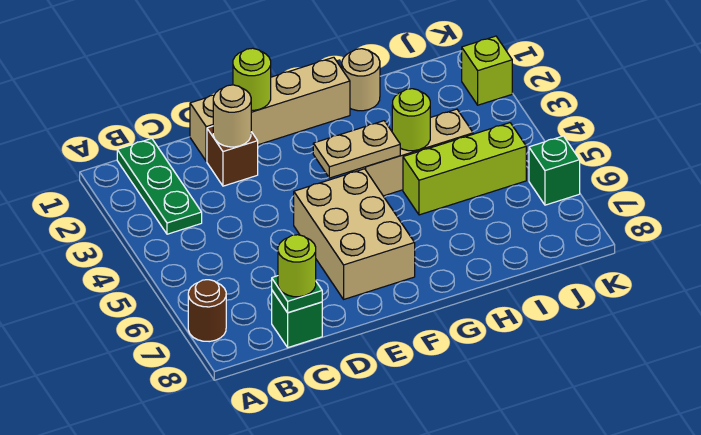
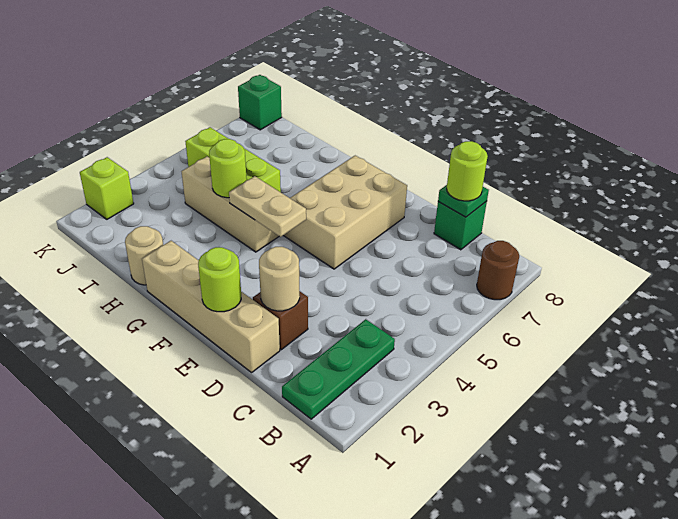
green brick K6 level 1 -> green brick K8 level 1

